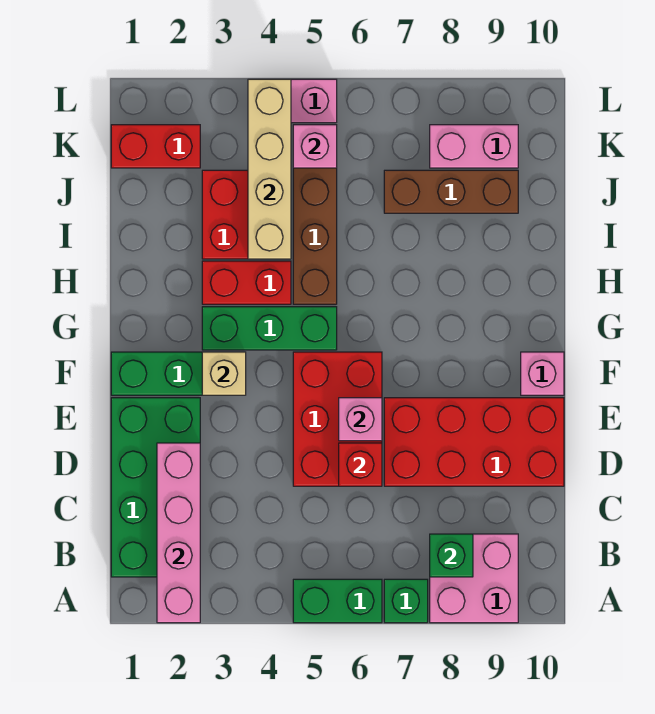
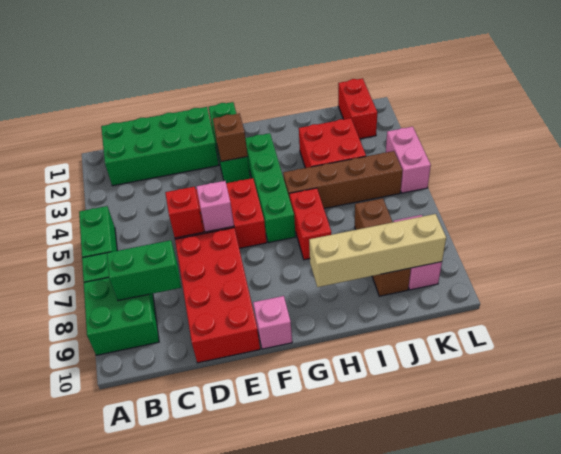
pink brick A2:D2 level 2 -> none
pink brick A8:B9 level 1 -> green brick A8:B9 level 1
green brick B8 level 2 -> green brick B8:C8 level 2
tan brick F3 level 2 -> brown brick F3 level 2
green brick G3:G5 level 1 -> green brick G3:G6 level 1
red brick H3:H4 level 1 -> red brick H6:H7 level 1
tan brick I4:L4 level 2 -> tan brick H9:K9 level 2
pink brick K5 level 2 -> none

